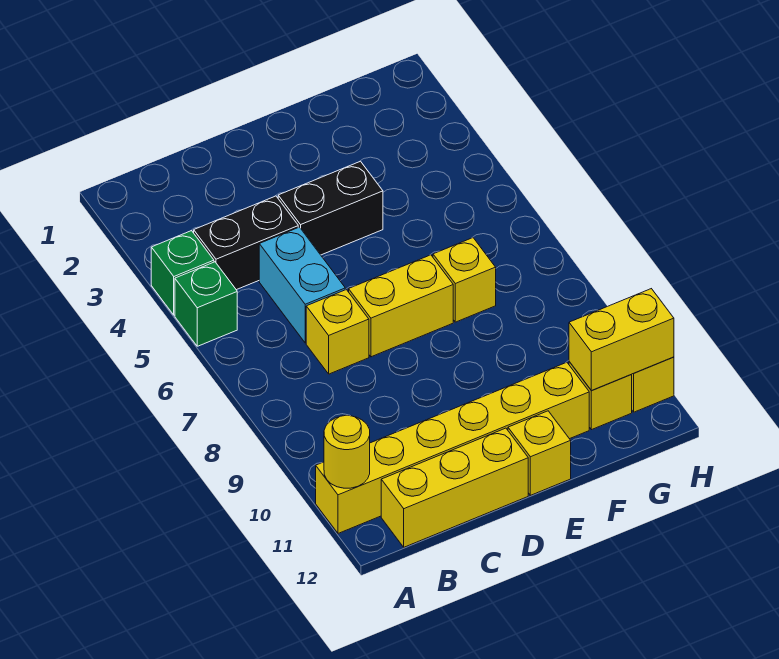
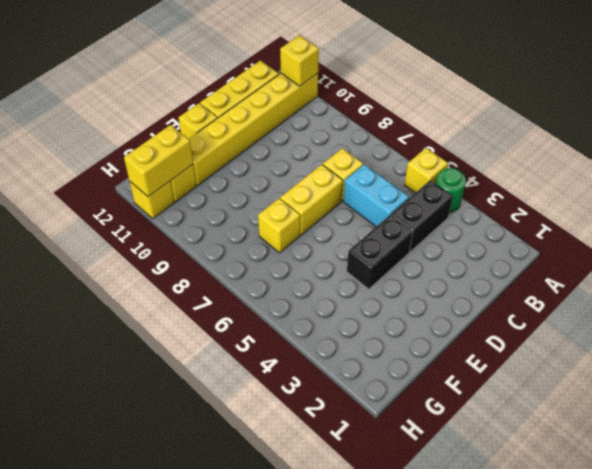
green brick A4 level 1 -> green round brick A4 level 1
green brick A5 level 1 -> yellow brick A5 level 1
yellow round brick A11 level 2 -> yellow brick A11 level 2

